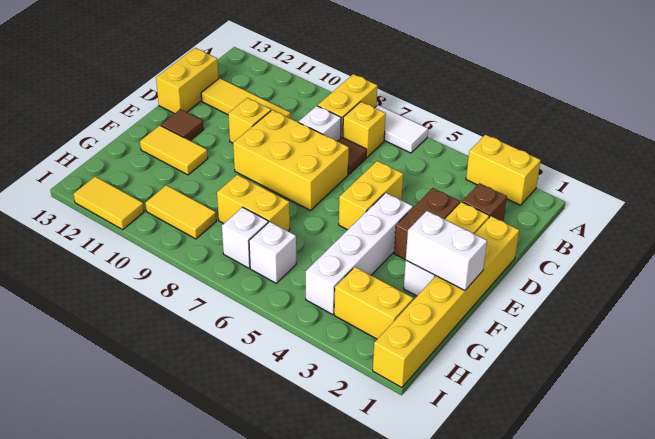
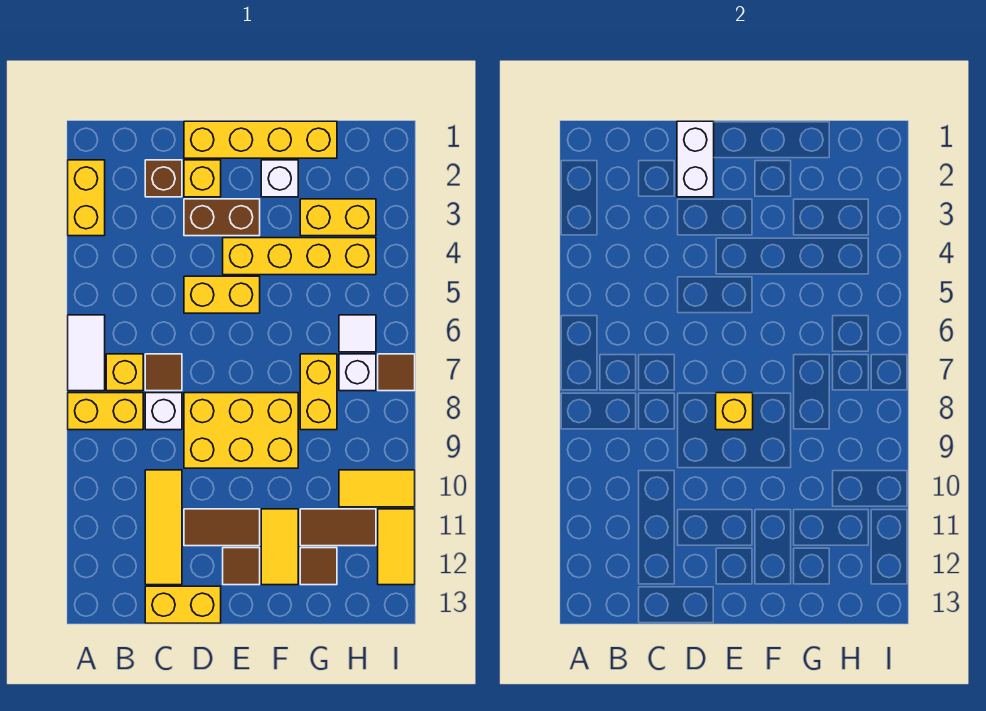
yellow brick D1:I1 level 1 -> yellow brick D1:G1 level 1
yellow brick D7:E9 level 1 -> yellow brick D8:F9 level 1
yellow brick D10 level 1 -> yellow brick E8 level 2
none -> brown tile D11:E11 level 1
white brick E4:H4 level 1 -> yellow brick E4:H4 level 1
white brick F1:F2 level 2 -> white brick D1:D2 level 2
none -> brown tile G11:H11 level 1
none -> brown tile G12 level 1
yellow brick H2:H3 level 1 -> yellow brick G3:H3 level 1
white brick H6 level 1 -> white tile H6 level 1
yellow tile H9:H10 level 1 -> yellow tile H10:I10 level 1
none -> brown tile I7 level 1

